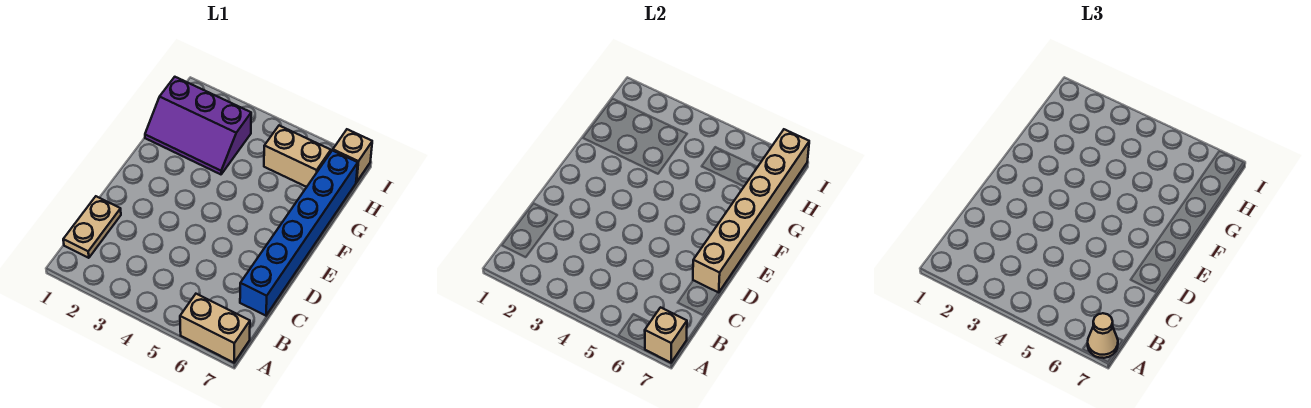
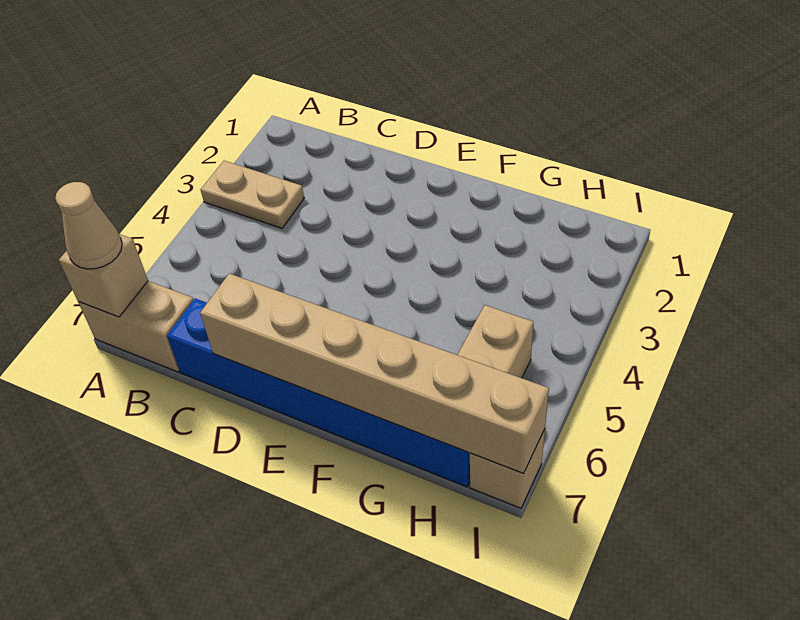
tan brick A6:A7 level 1 -> tan brick A7:B7 level 1
tan plate B1:C1 level 1 -> tan plate A3:B3 level 1
purple slope G1:H3 level 1 top H -> none

